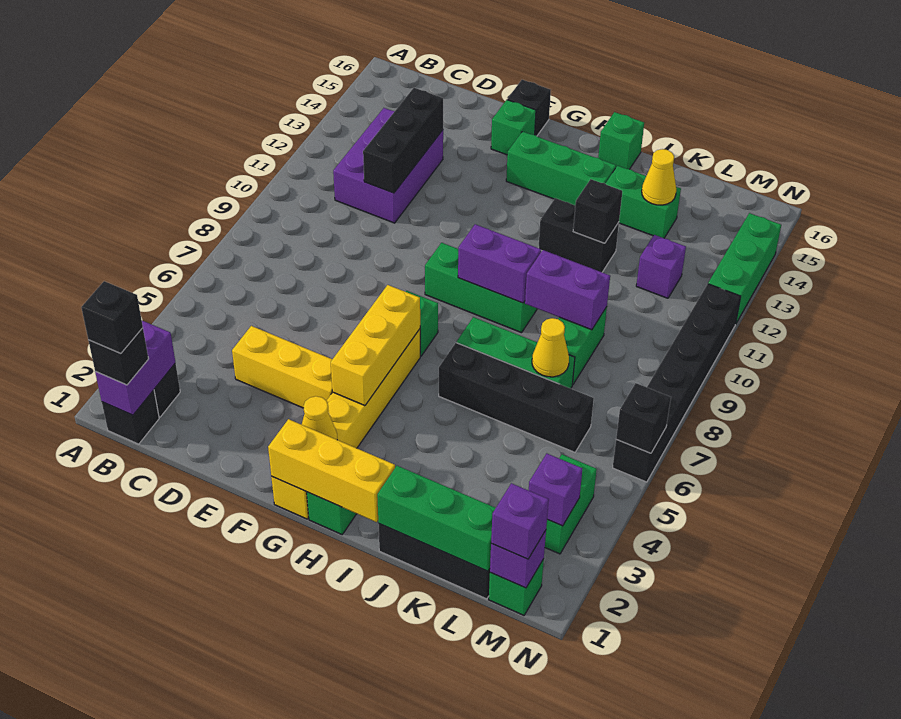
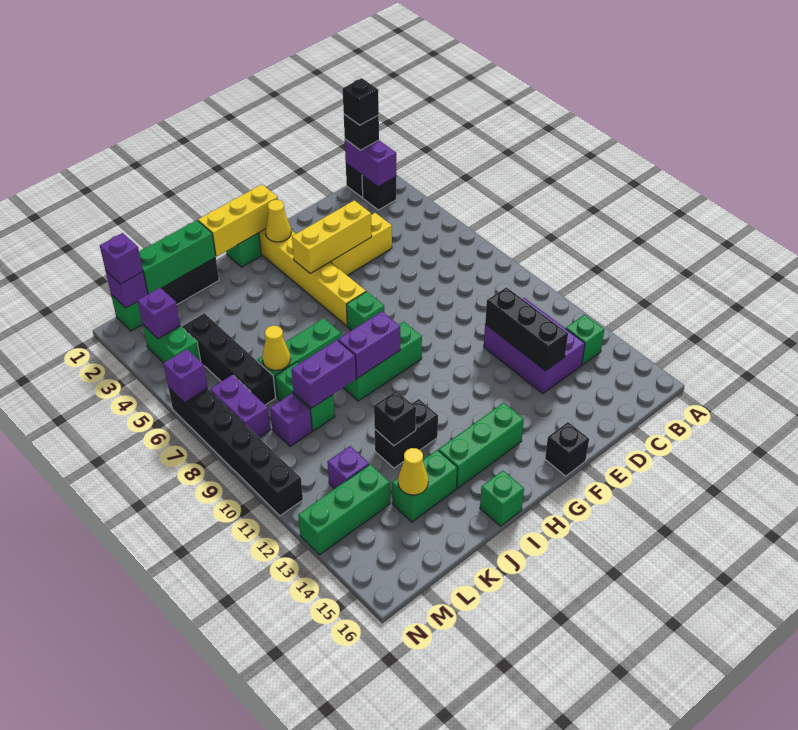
green brick F15 level 1 -> green brick B13 level 1
yellow brick G4:G6 level 2 -> yellow brick E4:G4 level 2
black brick I6:L6 level 1 -> black brick L4:L7 level 1
none -> purple brick L9 level 1
none -> purple brick M7:M8 level 1
black brick N6 level 2 -> purple brick N6 level 2
green brick N12:N14 level 1 -> green brick L13:N13 level 1

